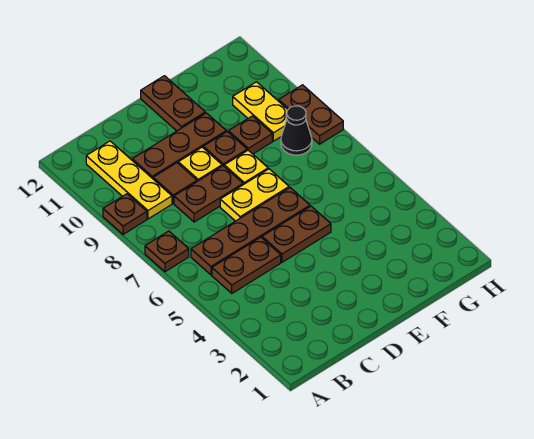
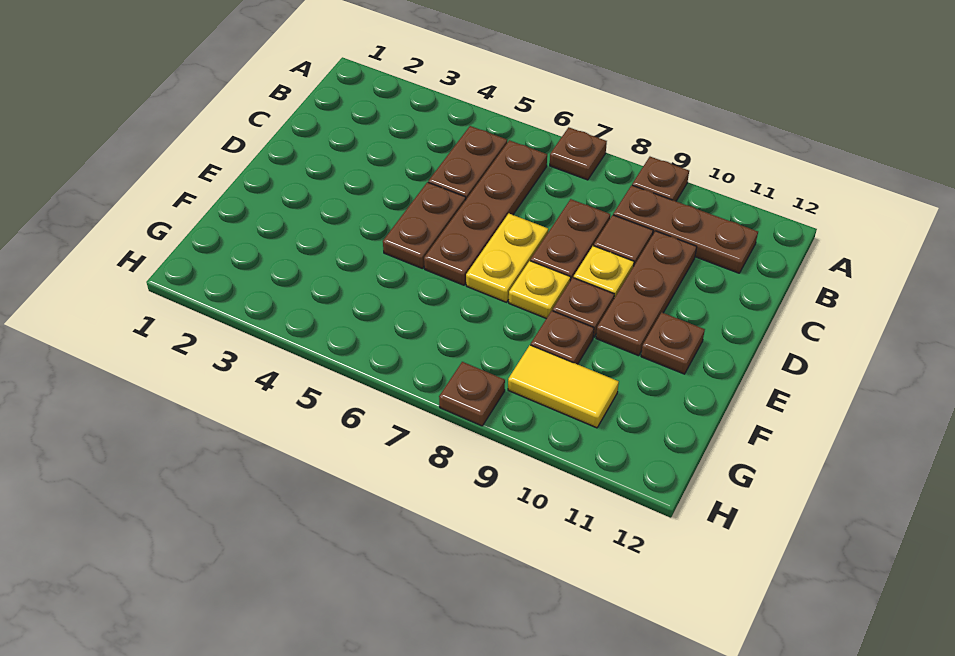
yellow plate B9:B11 level 1 -> brown plate B9:B11 level 1
brown plate E11:E12 level 1 -> brown plate E11 level 1
black cone G8 level 1 -> none
yellow plate G9:G10 level 1 -> yellow tile G9:G10 level 1
brown plate H8:H9 level 1 -> brown plate H8 level 1

